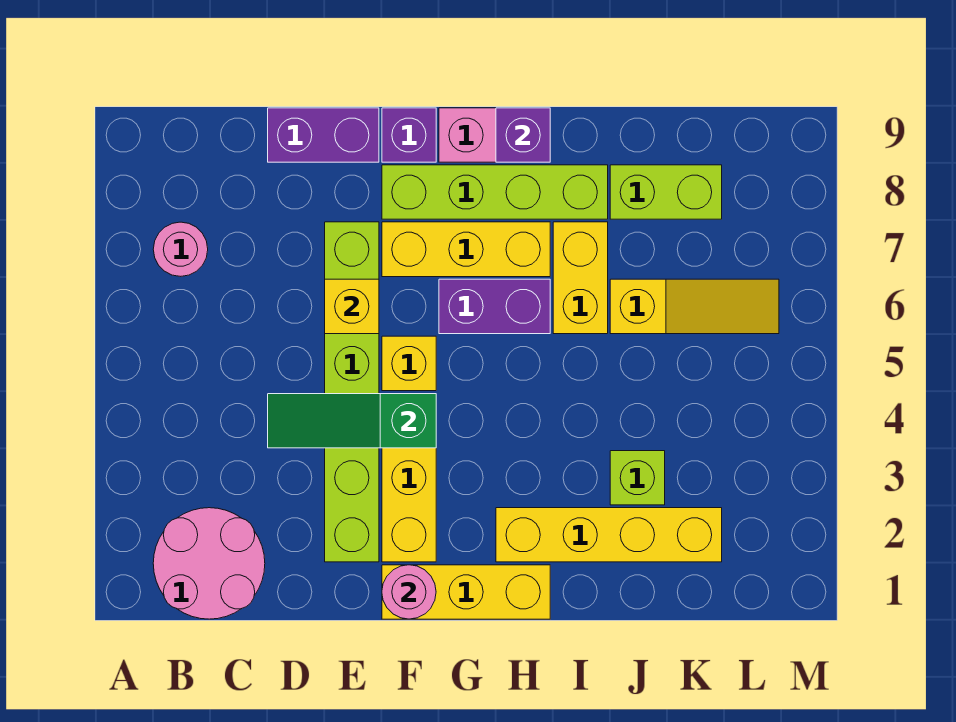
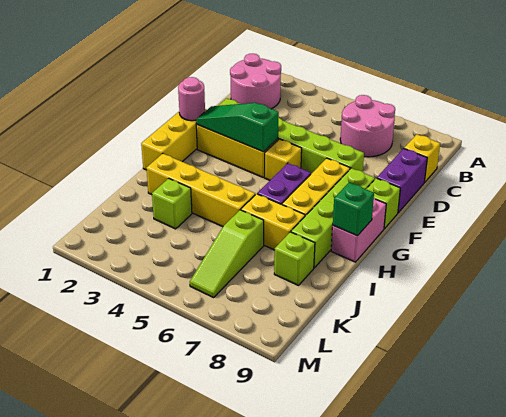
pink round brick B7 level 1 -> pink round brick B6:C7 level 1
green slope D4:F4 level 2 top F -> green slope F2:F4 level 2 top 4
yellow brick E6 level 2 -> yellow brick C9 level 1
purple brick F9 level 1 -> lime brick F9 level 1
yellow brick H2:K2 level 1 -> yellow brick I2:I5 level 1
purple brick H9 level 2 -> green brick H9 level 2
yellow slope J6:L6 level 1 top J -> lime slope J6:L6 level 1 top J
lime brick J8:K8 level 1 -> lime brick J8 level 1

